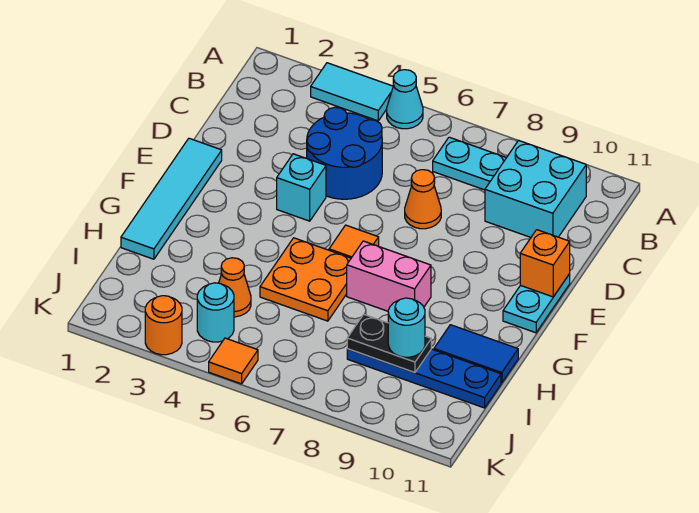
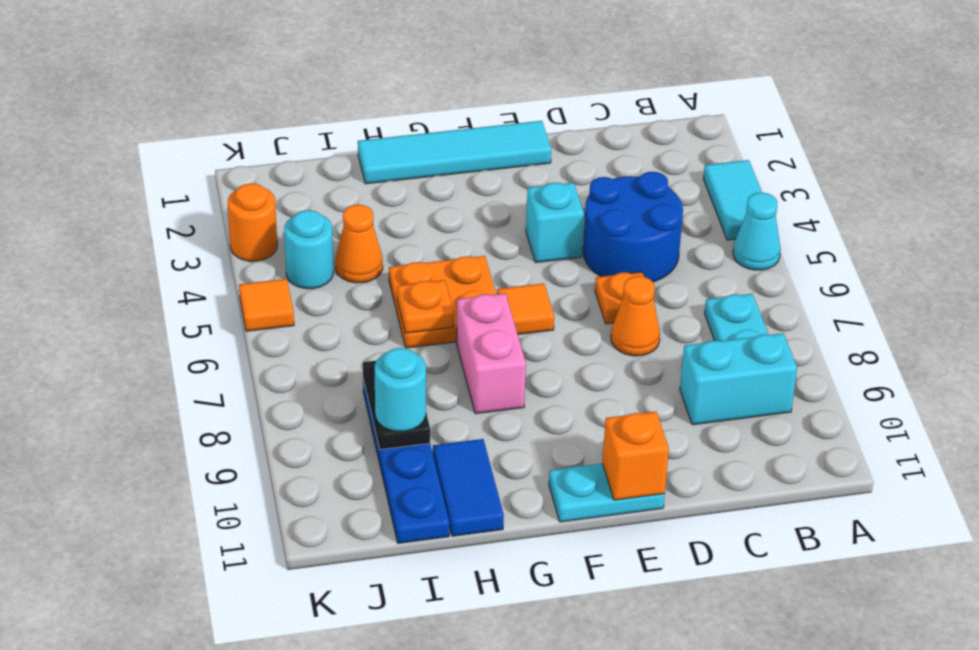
cyan brick B9:C10 level 1 -> cyan brick B9:C9 level 1
none -> orange plate D6 level 1
none -> orange plate H6 level 2

